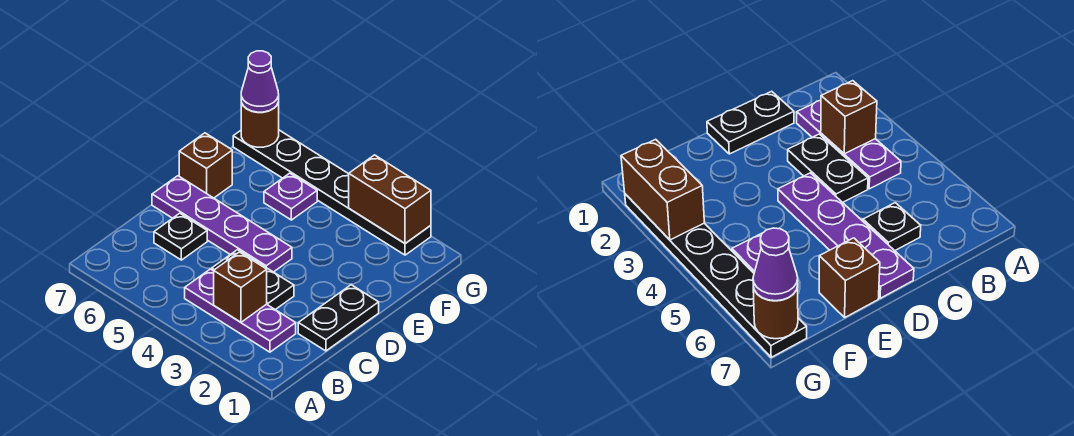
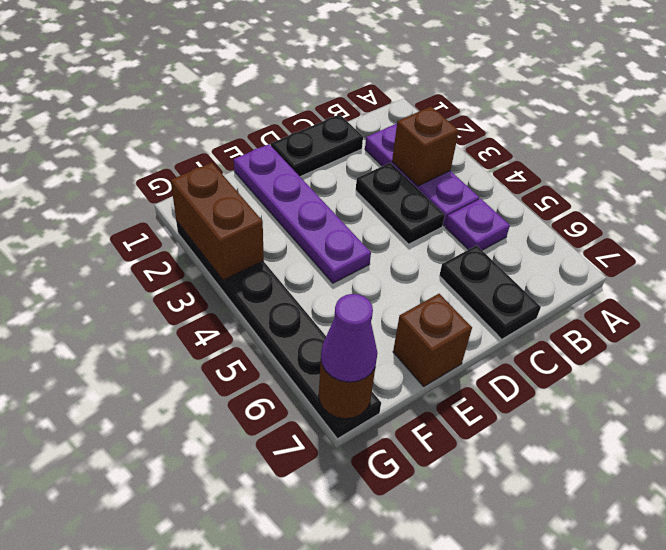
black plate C6 level 1 -> black plate C6:C7 level 1
purple plate D4:D7 level 1 -> purple plate E1:E4 level 1
purple plate F5 level 1 -> purple plate B5 level 1

